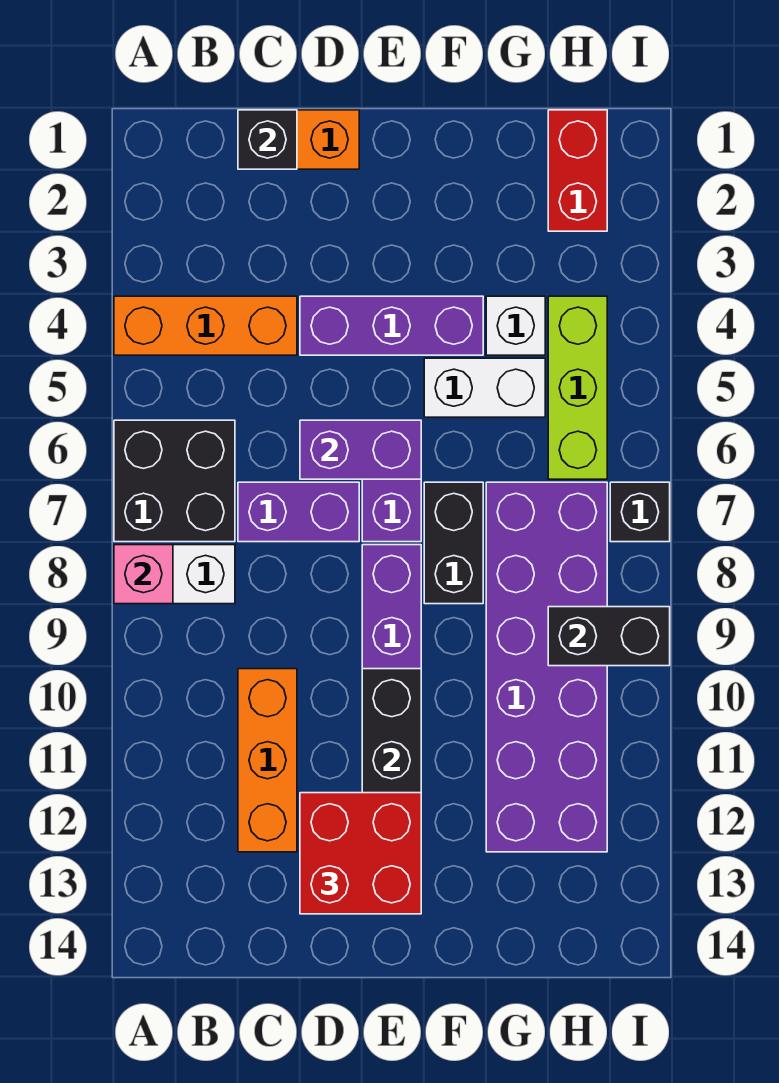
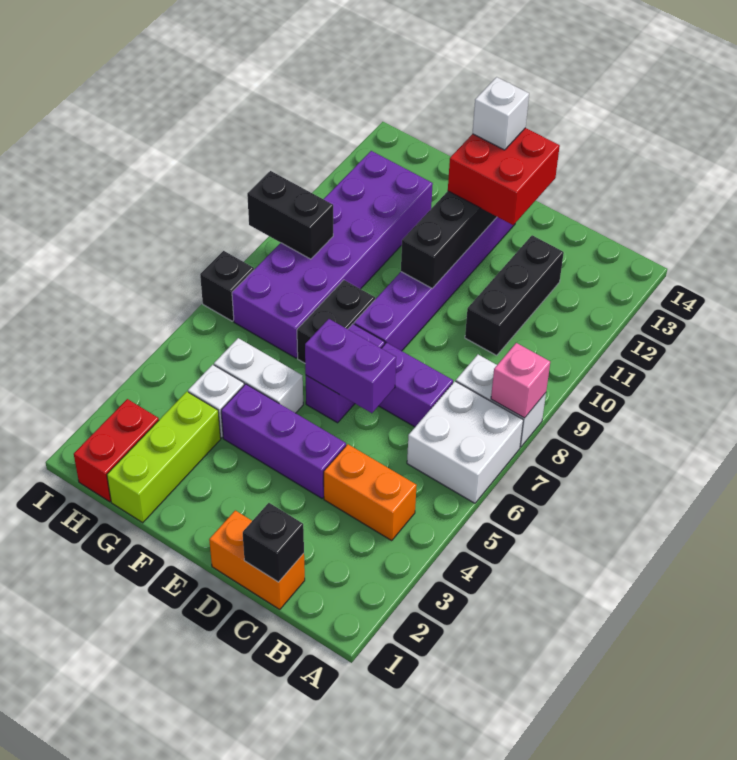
orange brick A4:C4 level 1 -> orange brick B4:C4 level 1
black brick A6:B7 level 1 -> white brick A6:B7 level 1
orange brick C10:C12 level 1 -> black brick C10:C12 level 1
none -> white brick E13 level 4
lime brick H4:H6 level 1 -> lime brick G1:G3 level 1

